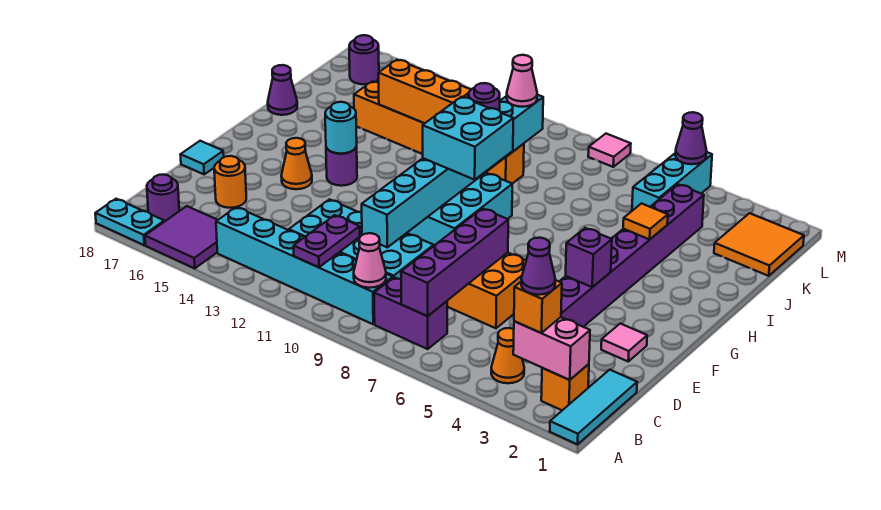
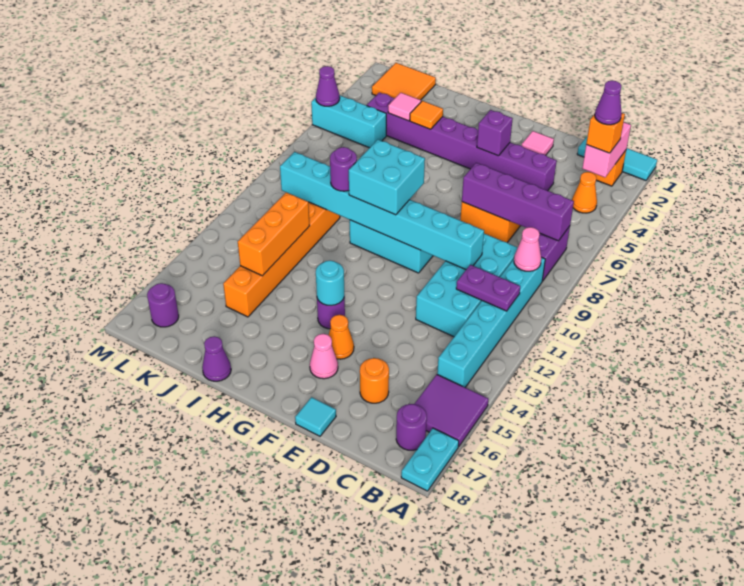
pink cone K10 level 3 -> pink cone F16 level 1
pink tile M8 level 1 -> pink tile J4 level 2

